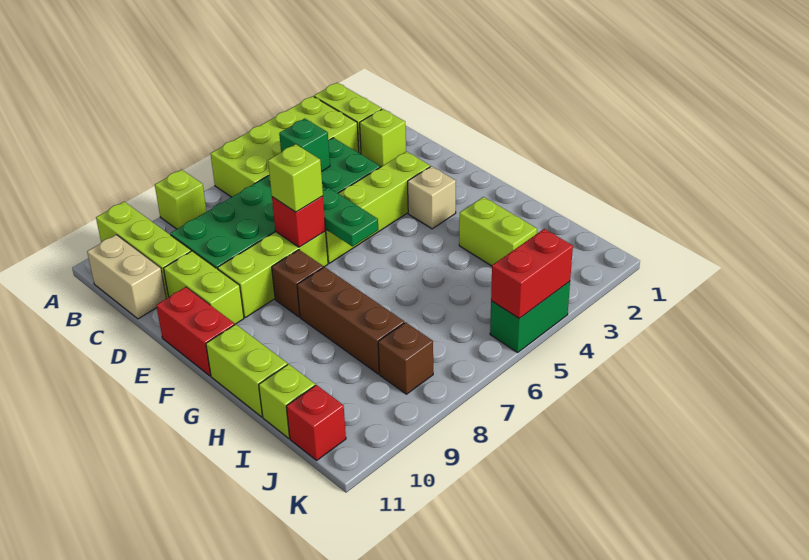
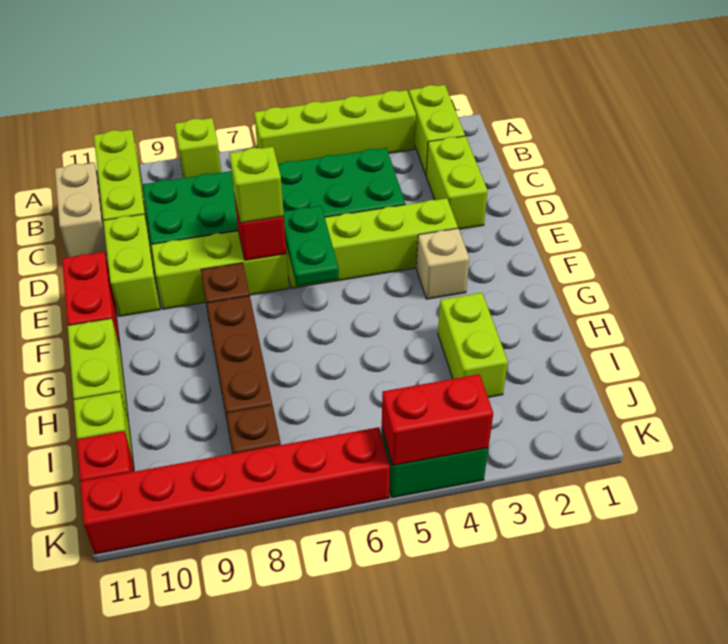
lime brick A3:B6 level 1 -> lime brick A3:A6 level 1
lime brick C2 level 1 -> lime brick C2:D2 level 1
green brick C5 level 2 -> none
none -> red brick K6:K11 level 1

